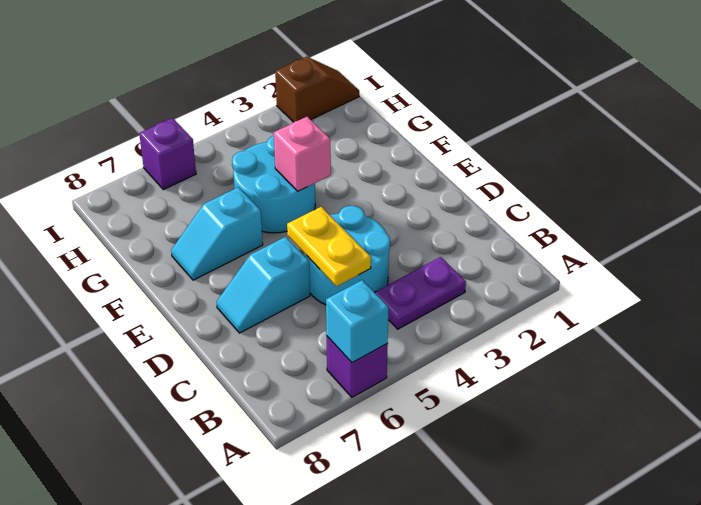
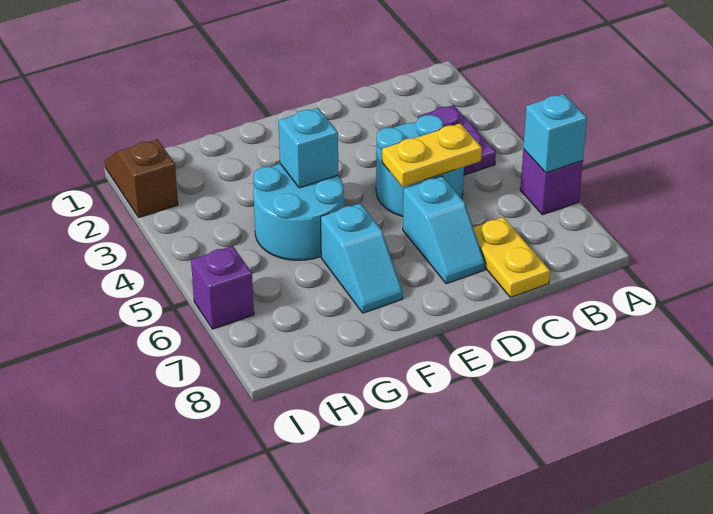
none -> yellow plate C7:C8 level 1
pink brick F4 level 2 -> cyan brick F4 level 2

